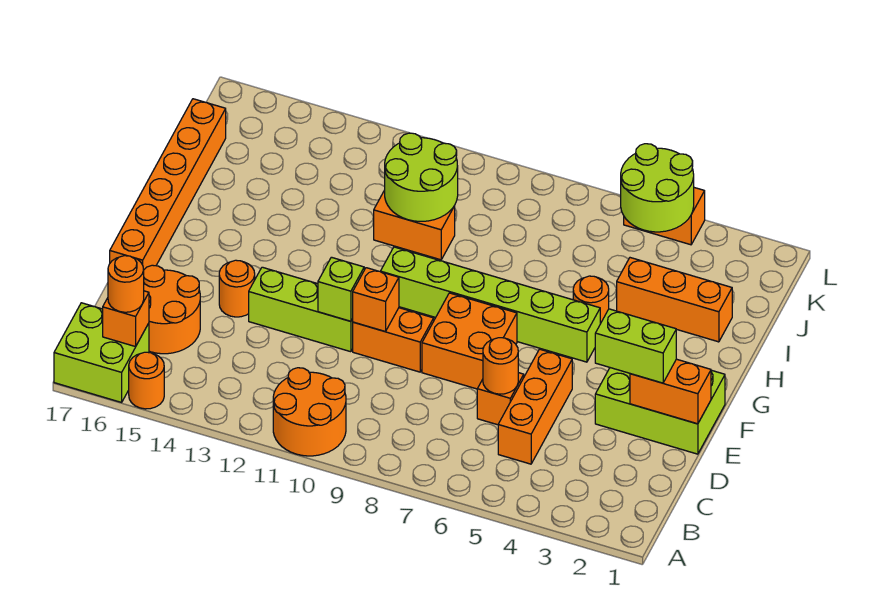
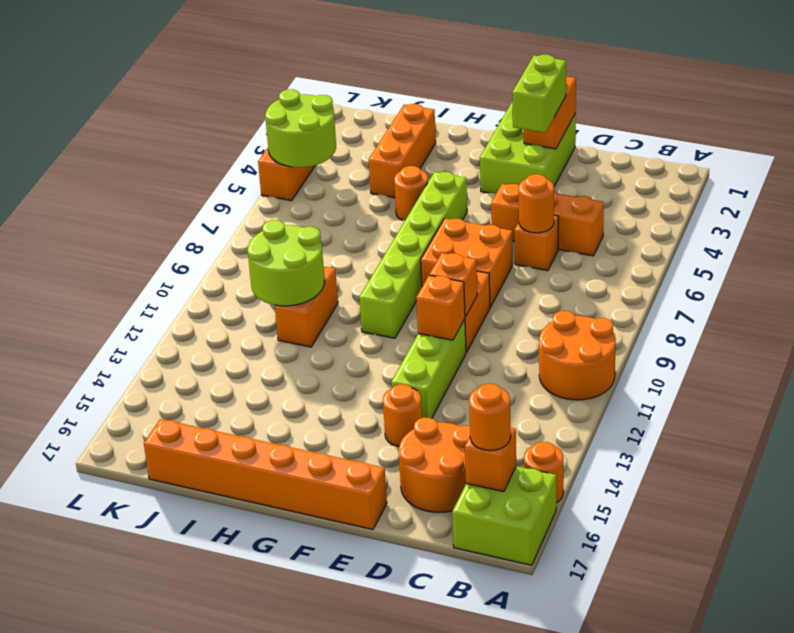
lime brick E11 level 2 -> orange brick E11 level 2

